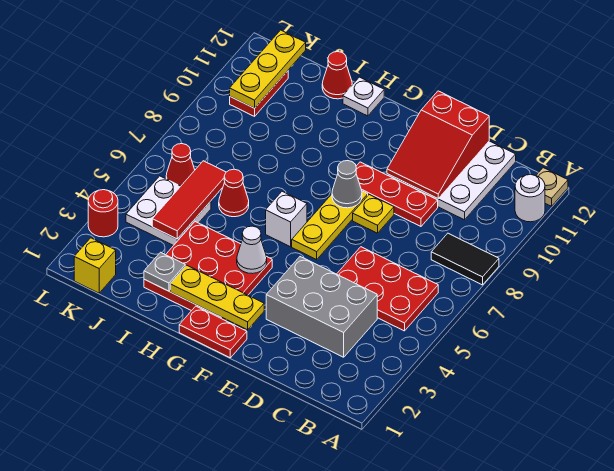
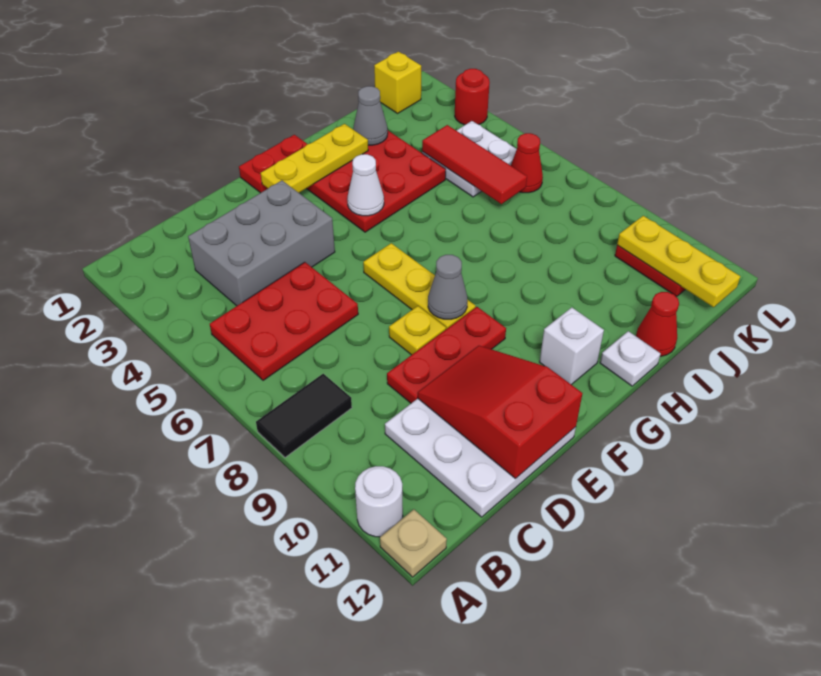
white brick G6 level 1 -> white brick G11 level 1
grey plate I2 level 2 -> grey cone I2 level 2
red cone I6 level 1 -> none

